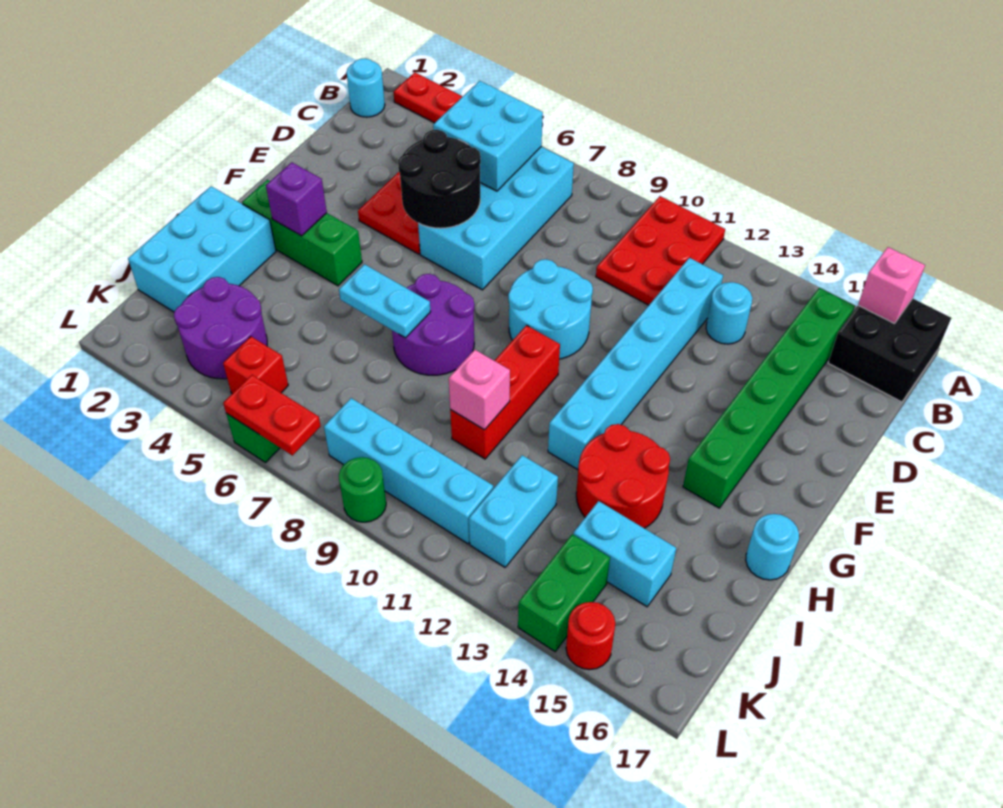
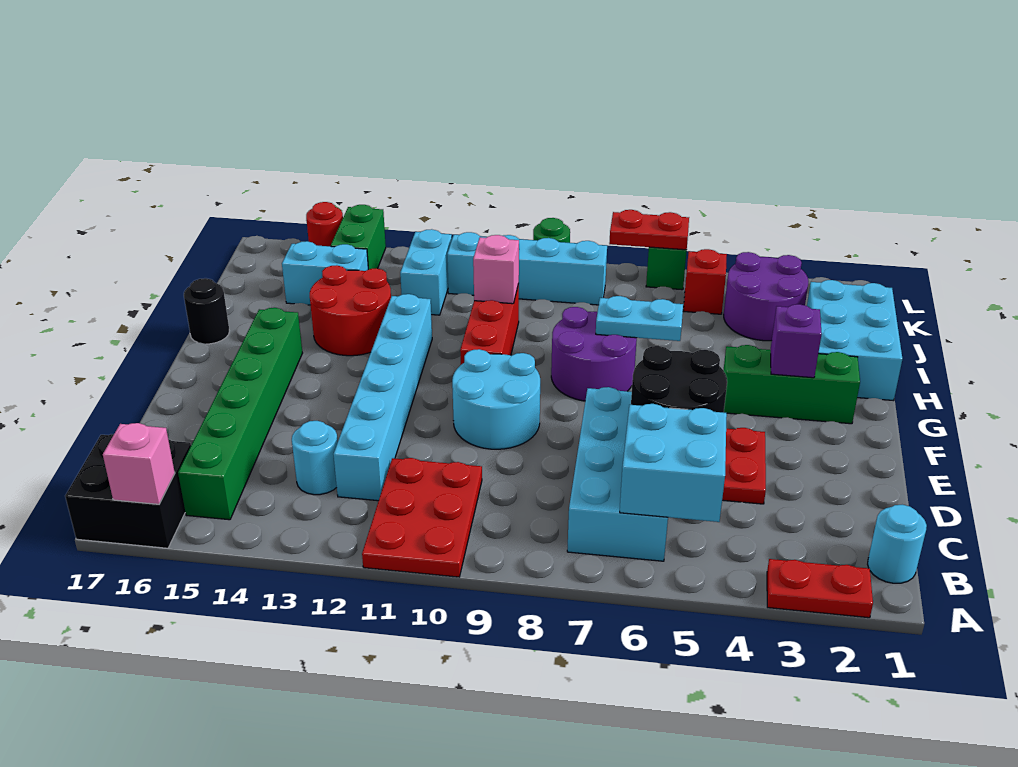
cyan round brick H17 level 1 -> black round brick H17 level 1

